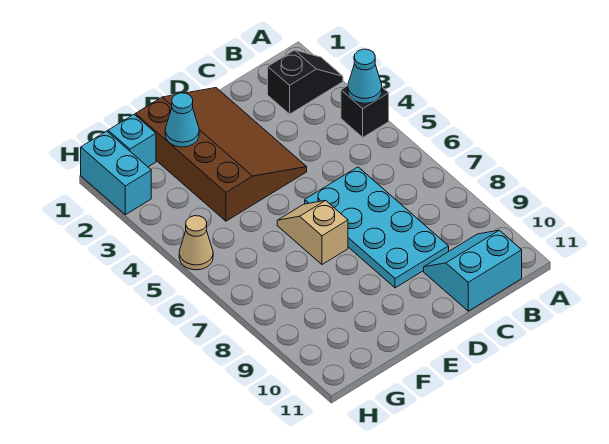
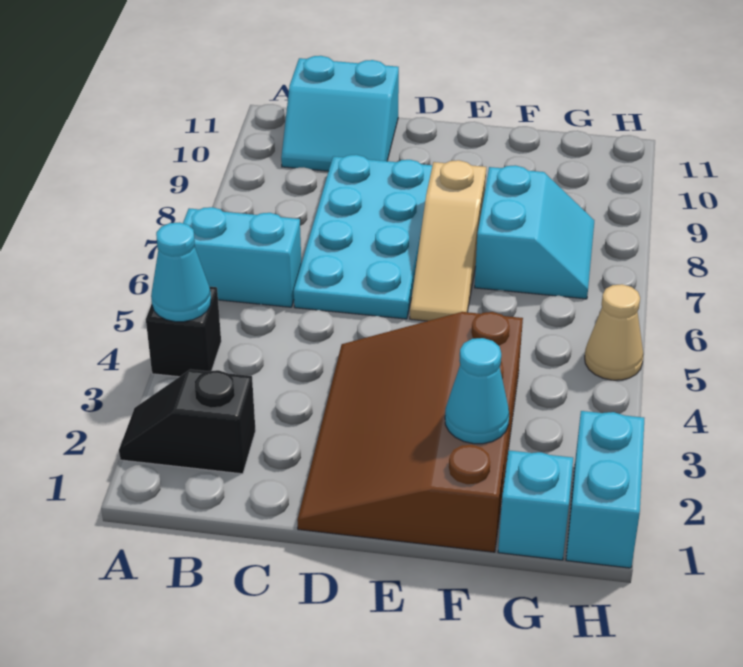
none -> cyan brick A6:B6 level 1
tan slope E6:E7 level 1 top 7 -> tan slope E6:E8 level 1 top 8
none -> cyan slope F7:G8 level 1 top F

